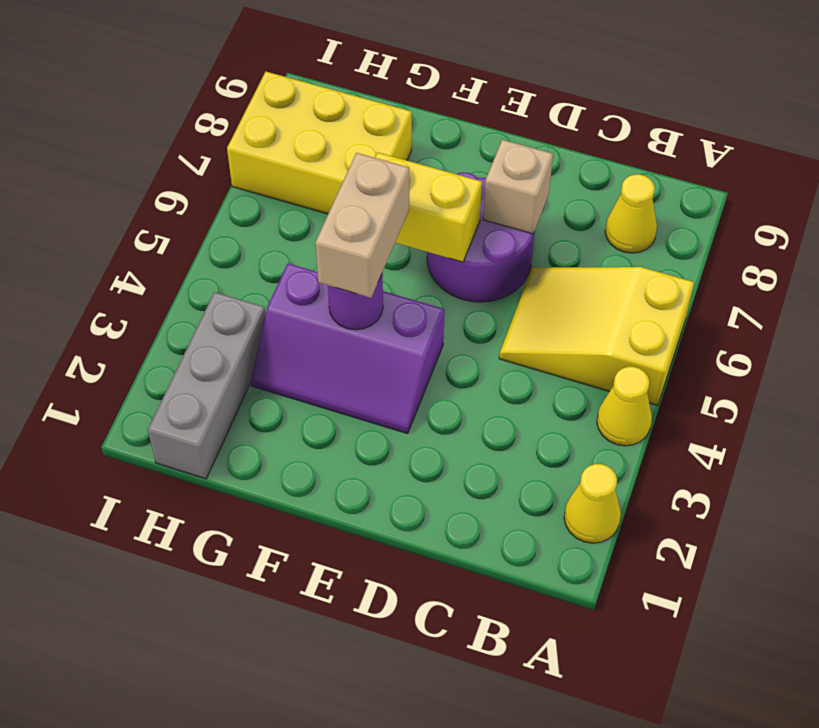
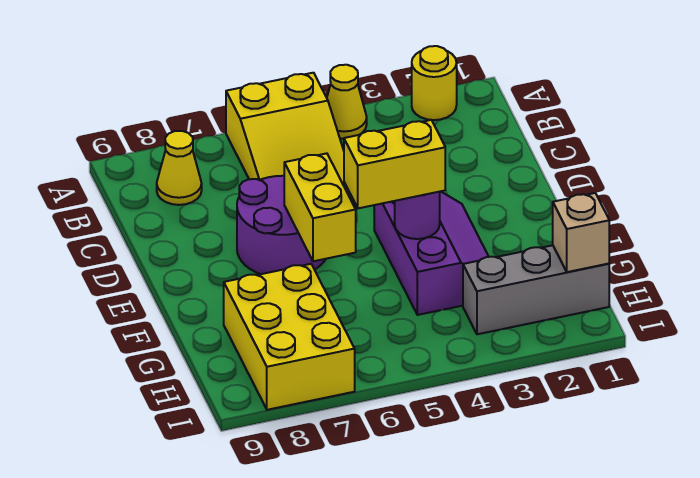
yellow cone A2 level 1 -> yellow round brick A2 level 1
tan brick D7 level 2 -> tan brick H1 level 2
tan brick F4:F5 level 3 -> yellow brick F4:F5 level 3

